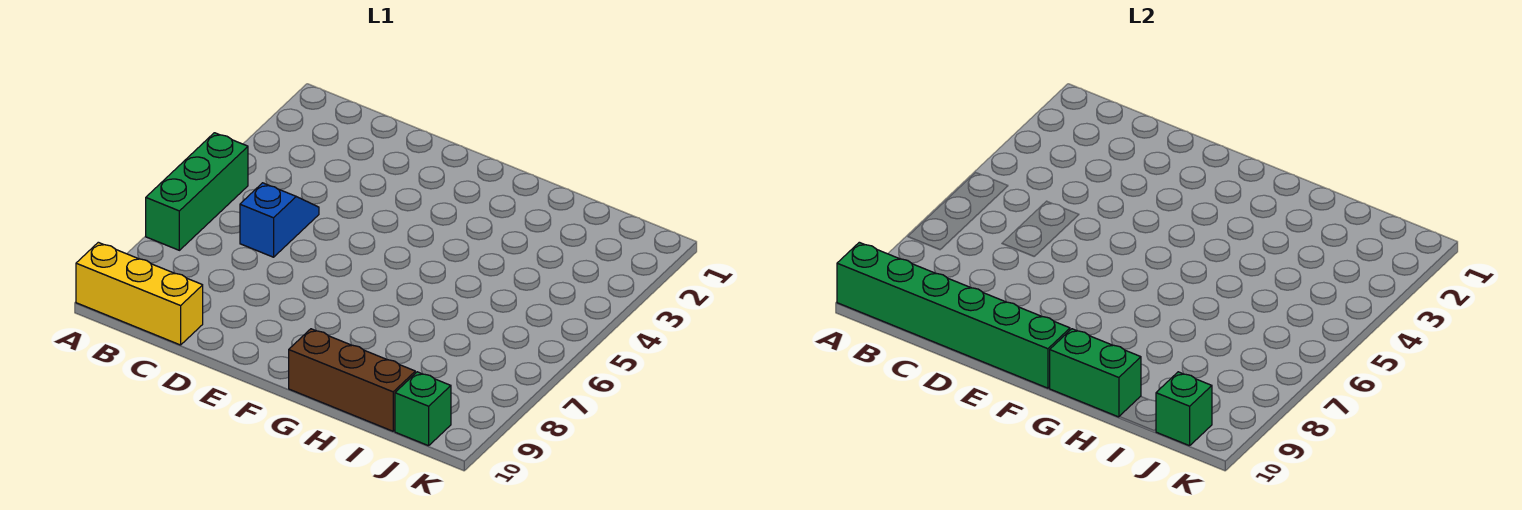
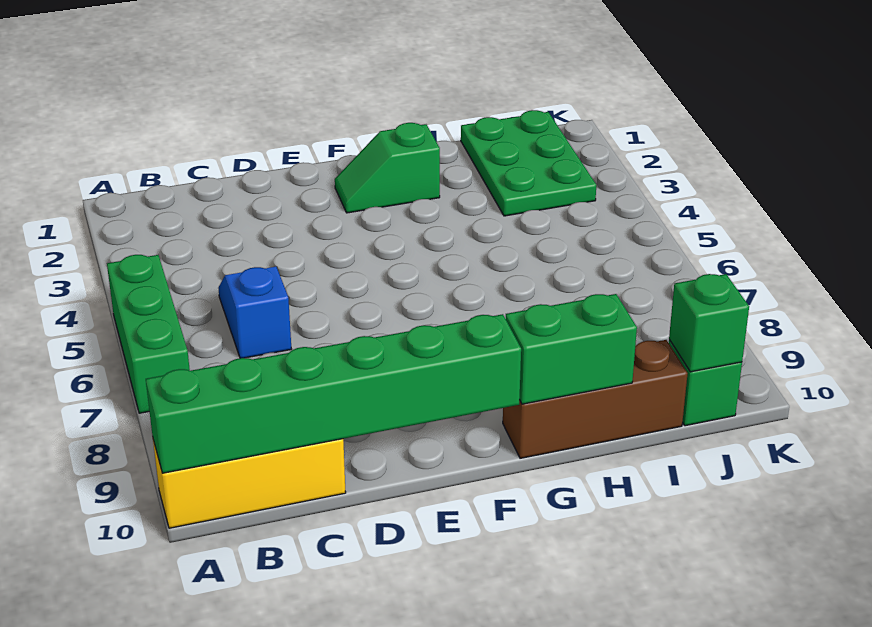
none -> green slope F2:G2 level 1 top G
none -> green plate I1:J3 level 1

